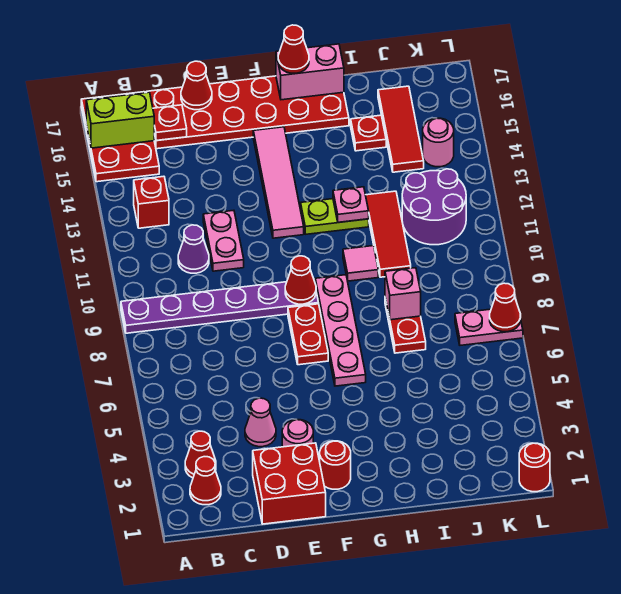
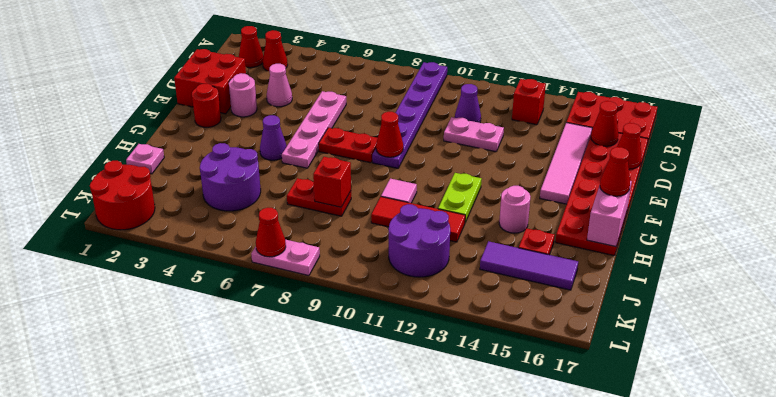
lime brick A16:B16 level 2 -> none
red plate C16 level 2 -> red cone C16 level 2
pink tile F12:F15 level 1 -> pink tile C15:F15 level 1
none -> purple cone G5 level 1
pink plate G6:G9 level 1 -> pink plate D6:G6 level 1
pink plate H12 level 2 -> pink plate I1 level 1
none -> purple round brick I4:J5 level 1
pink brick I8 level 2 -> red brick I8 level 2
red tile J14:J16 level 1 -> purple tile J14:J16 level 1
pink plate K7:L7 level 1 -> pink plate L7:L8 level 1
pink round brick K14 level 1 -> pink round brick H14 level 1
red round brick L1 level 1 -> red round brick K1:L2 level 1

